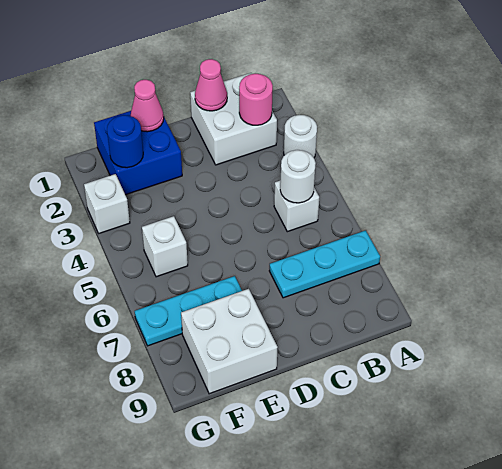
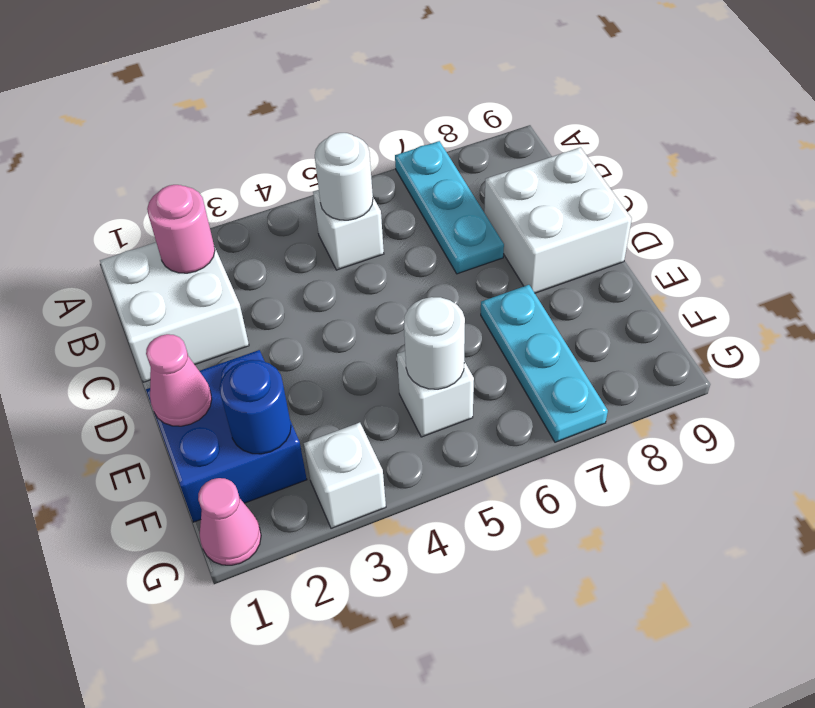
white round brick A3 level 1 -> white round brick F5 level 2
pink cone C1 level 2 -> pink cone G1 level 1
white brick E8:F9 level 1 -> white brick C8:D9 level 1

